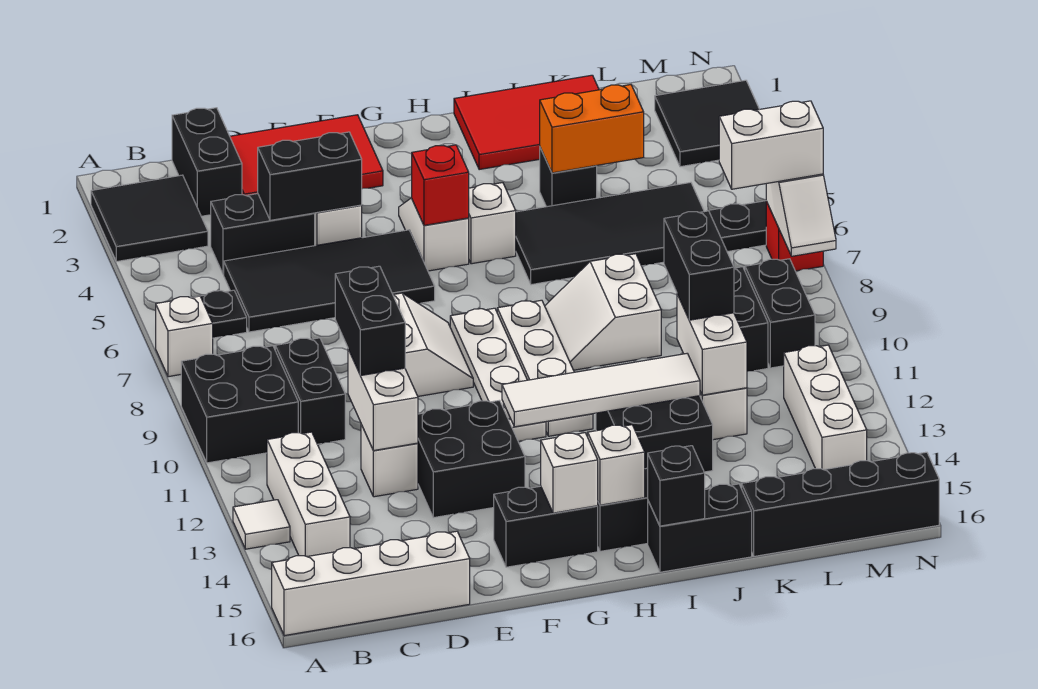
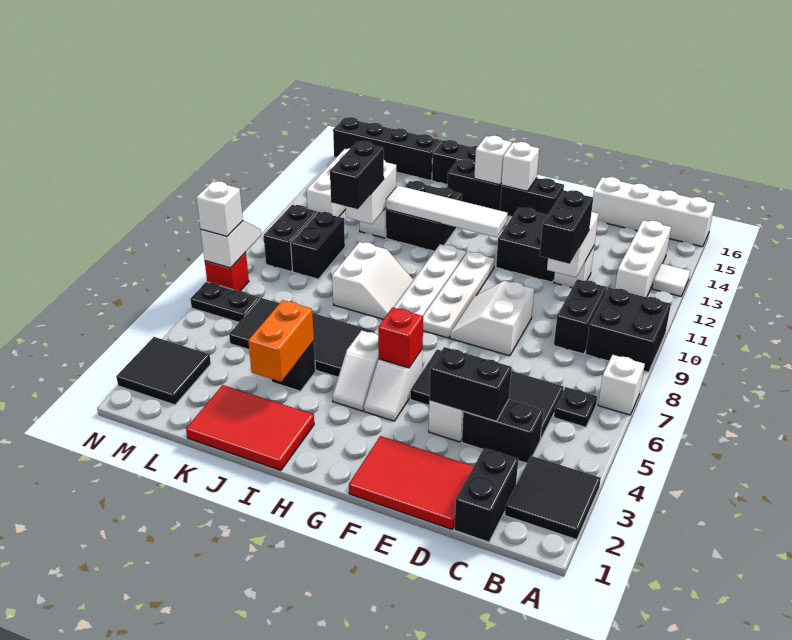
black brick I16 level 2 -> none
orange brick J4:K4 level 2 -> orange brick J3:J4 level 2
white brick M7:N7 level 3 -> white brick N7 level 3

